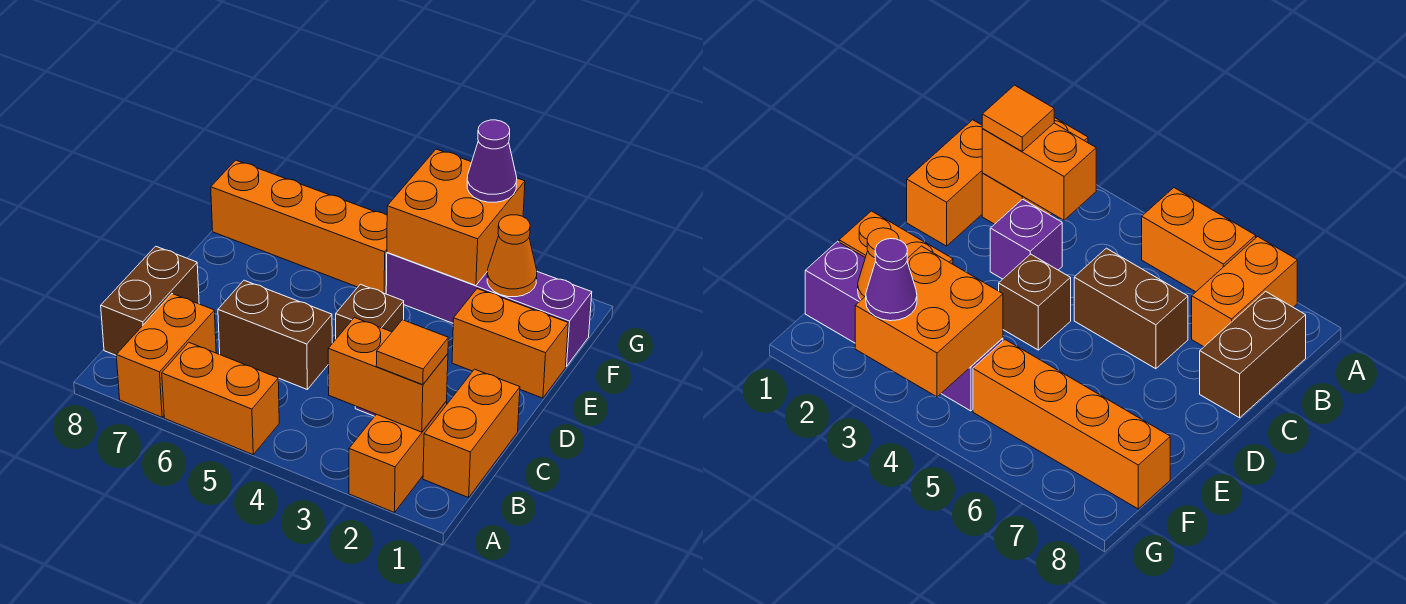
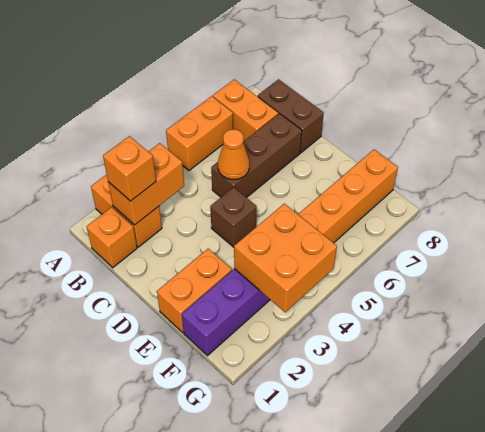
orange brick B1:C1 level 1 -> orange brick B1 level 1
orange tile B2 level 3 -> orange brick B2 level 3
purple brick C3 level 1 -> none
brown brick C5:C6 level 1 -> brown brick C5:C7 level 1
orange cone F2 level 2 -> orange cone C5 level 2
purple cone G3 level 3 -> none

